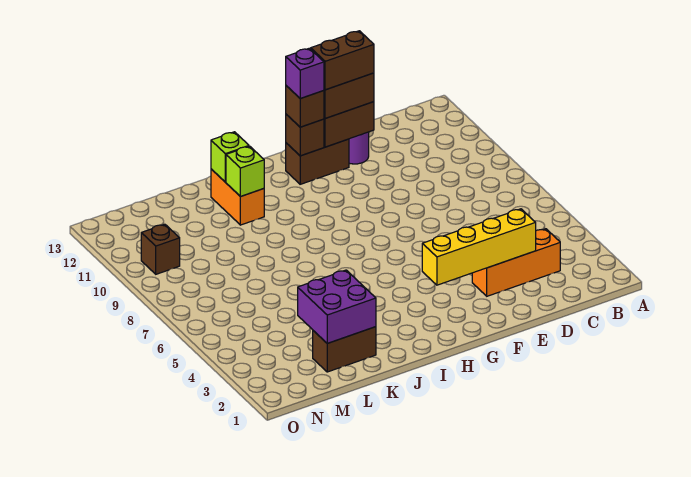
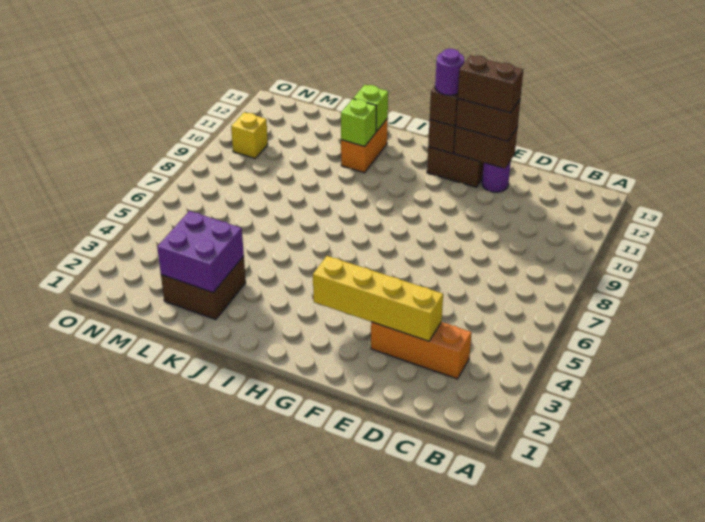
purple brick G12 level 4 -> purple round brick G12 level 4
brown brick K2:L2 level 1 -> brown brick K2:L3 level 1
brown brick N10 level 1 -> yellow brick N10 level 1

